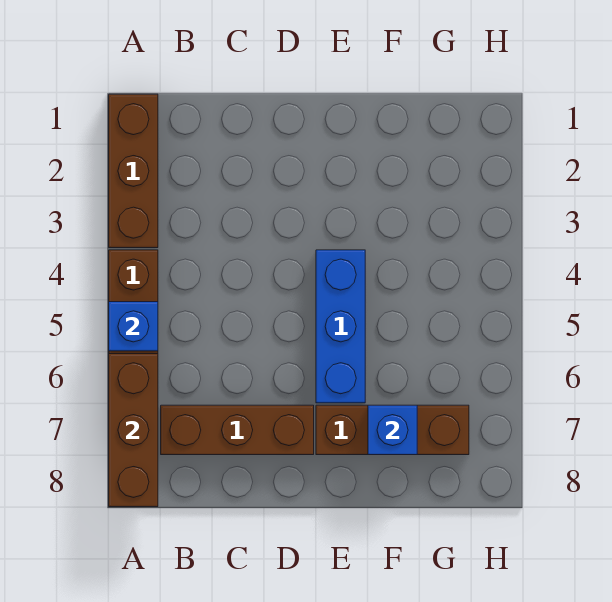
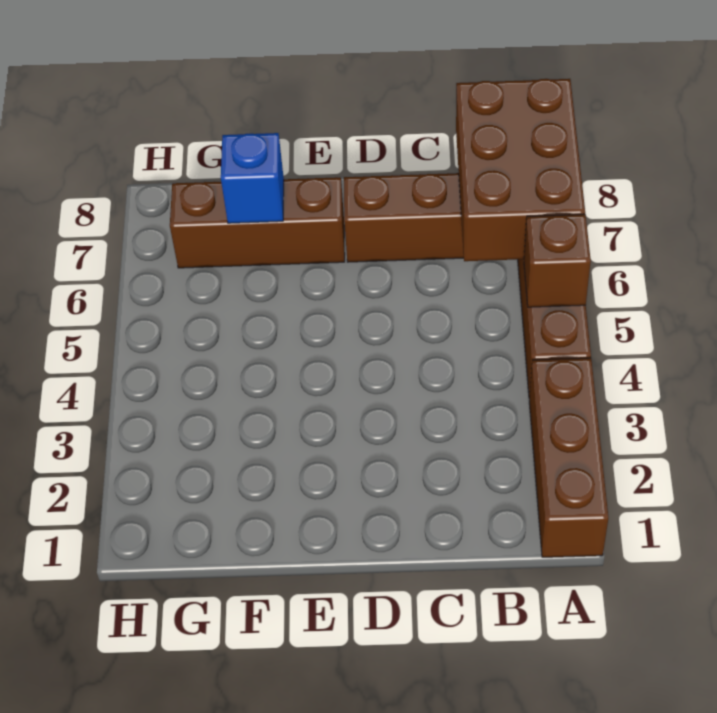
blue brick A5 level 2 -> brown brick A5 level 2
brown brick A6:A8 level 2 -> brown brick A6:B8 level 2
blue brick E4:E6 level 1 -> none

